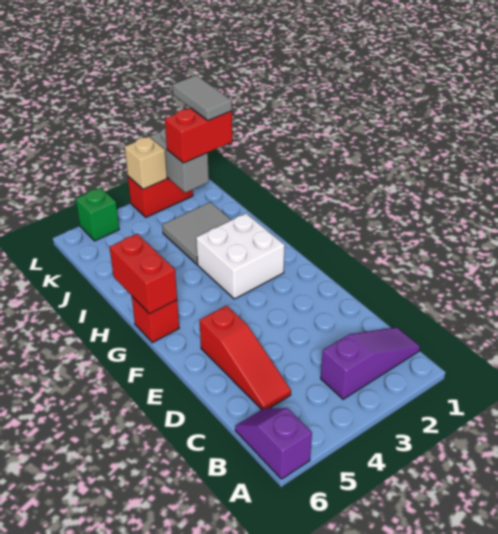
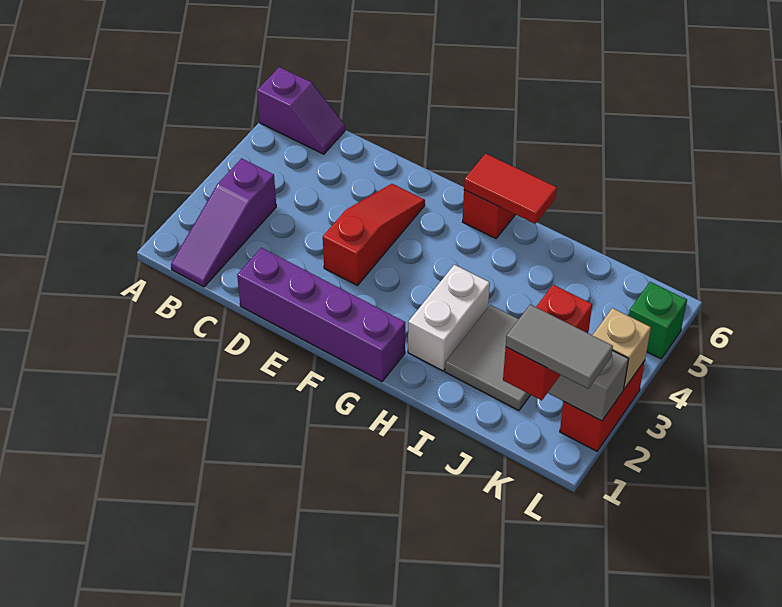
red slope C5:E5 level 1 top E -> red slope E3:E5 level 1 top 3
none -> purple brick D1:G1 level 1
white brick G2:H3 level 1 -> white brick H2:H3 level 1
red brick G6:H6 level 2 -> red tile G6:H6 level 2

